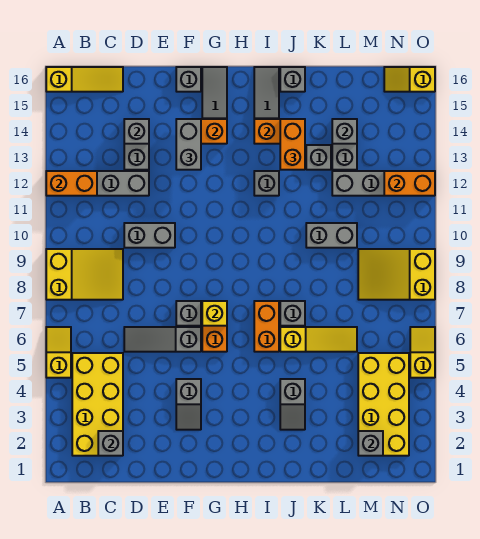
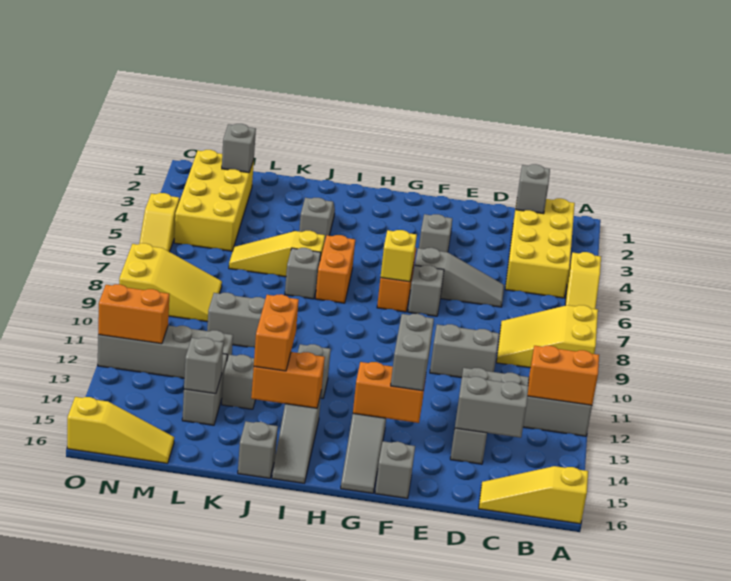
grey brick D14 level 2 -> grey brick C14:D14 level 2
yellow slope N16:O16 level 1 top O -> yellow slope M16:O16 level 1 top O

